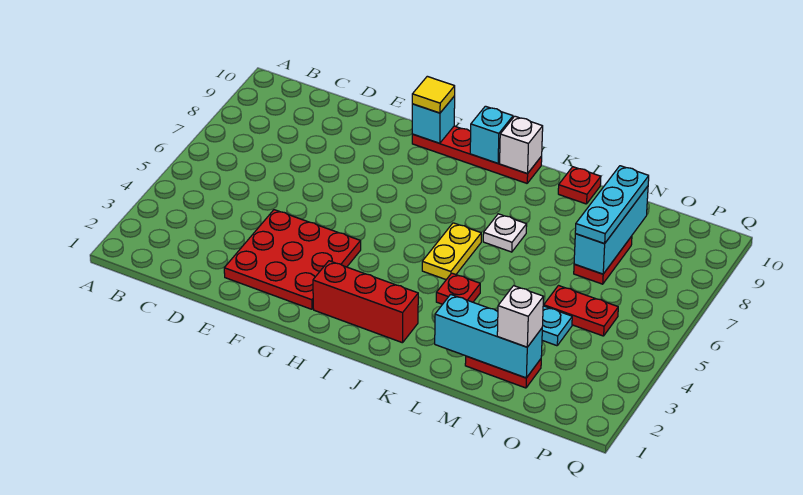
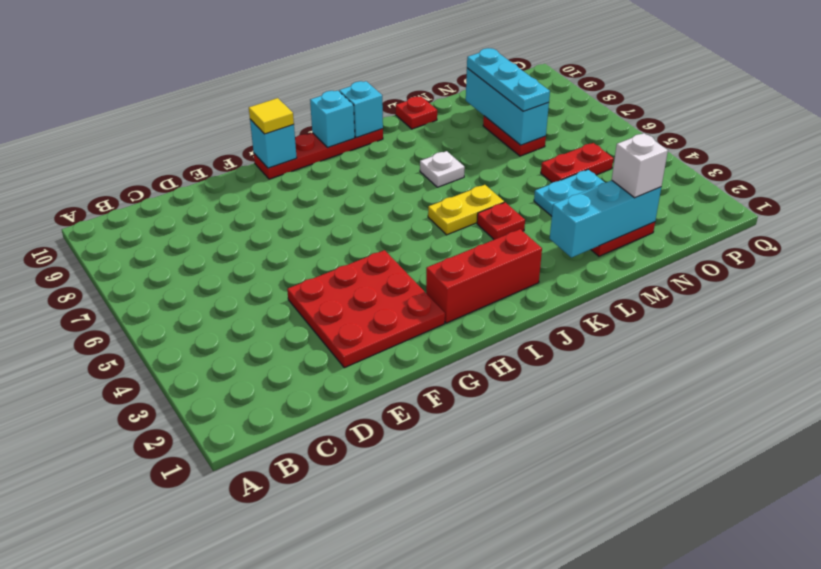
yellow plate J5:J6 level 1 -> yellow plate J5:K5 level 1
white brick J10 level 2 -> cyan brick J10 level 2

